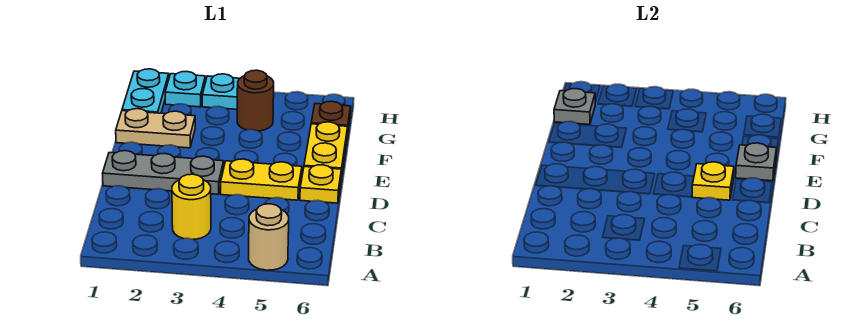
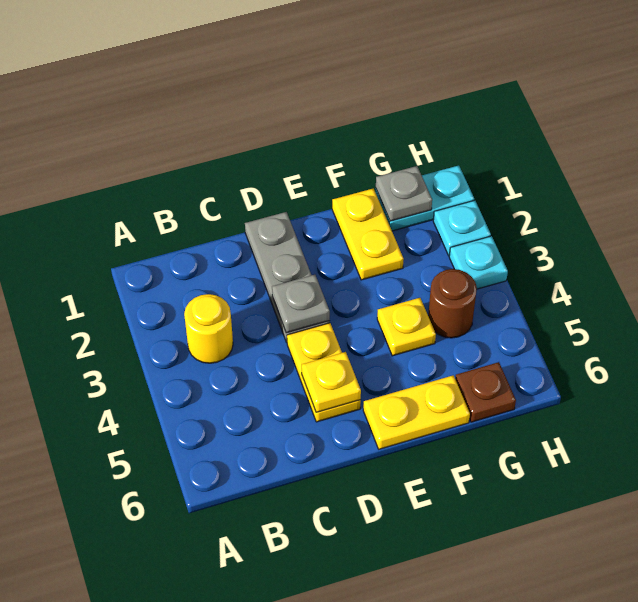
tan round brick A5 level 1 -> none
yellow plate D6 level 1 -> yellow plate F4 level 1
grey plate E6 level 2 -> grey plate D3 level 2
tan plate F1:F2 level 1 -> yellow plate F1:F2 level 1

